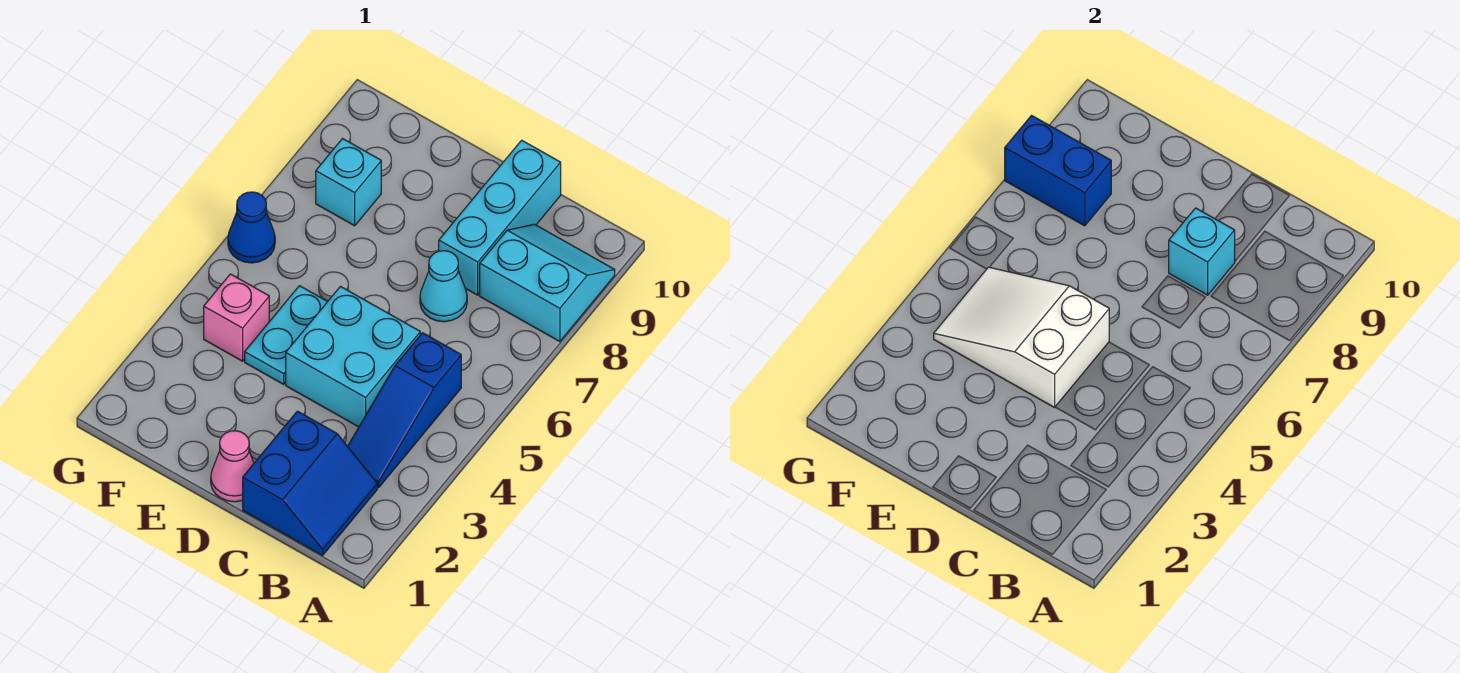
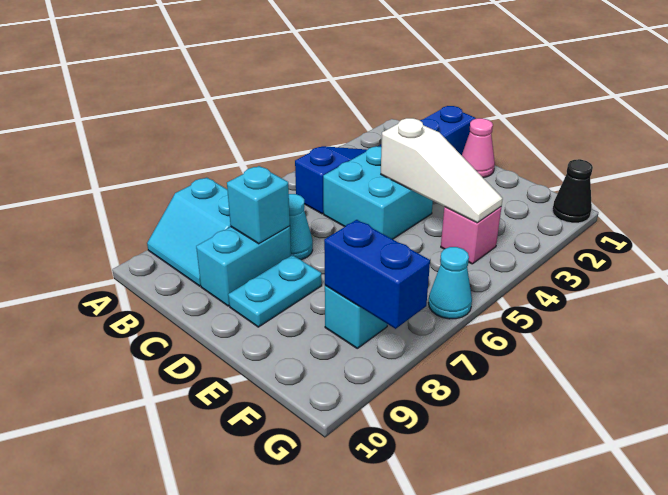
cyan brick C8:C10 level 1 -> cyan brick C8:C9 level 1
white slope D4:F5 level 2 top D -> white slope D4:F4 level 2 top D
cyan plate E4:E5 level 1 -> cyan plate D8:D9 level 1
none -> black cone G1 level 1
blue cone G6 level 1 -> cyan cone G6 level 1

